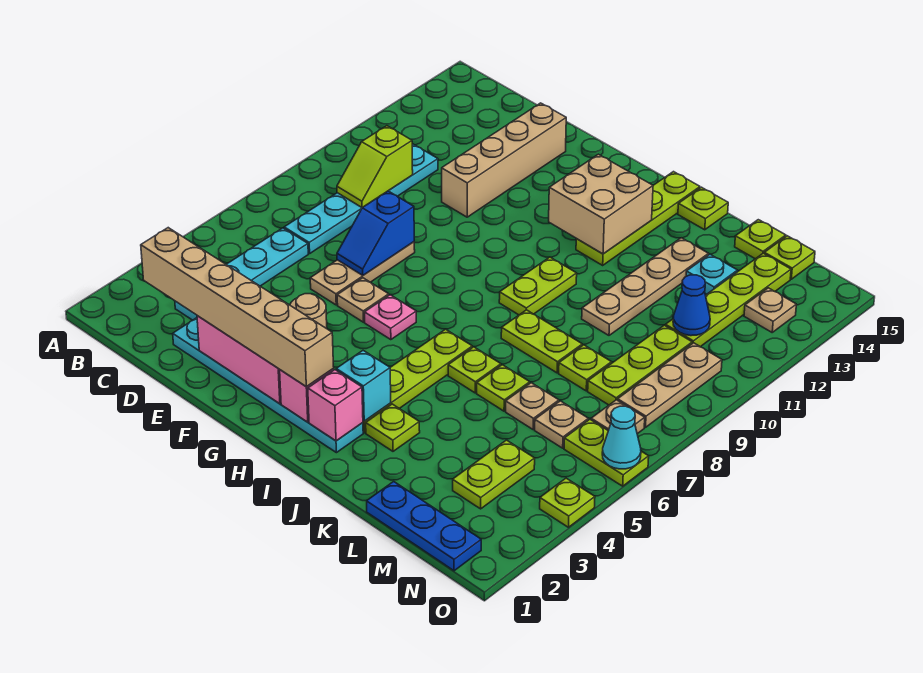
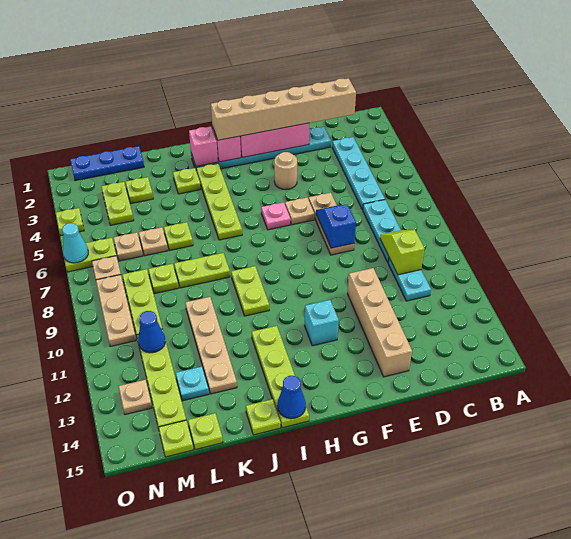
tan brick H12:I13 level 2 -> none
cyan brick I3 level 2 -> cyan brick G12 level 1
none -> blue cone I15 level 2
lime plate J6 level 1 -> lime plate L3 level 1

